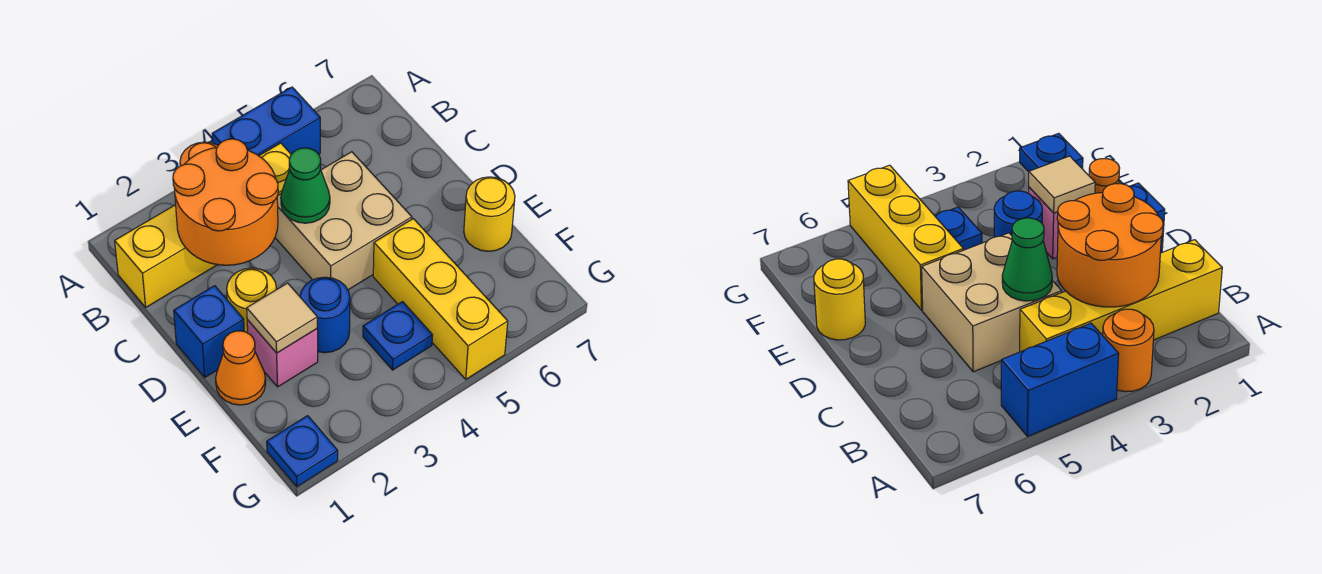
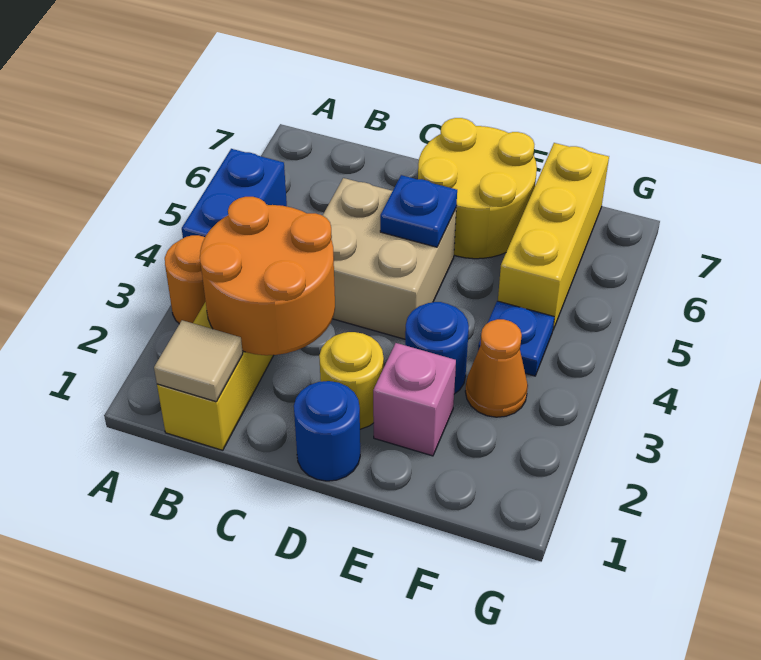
green cone C4 level 2 -> none
blue brick D1 level 1 -> blue round brick D1 level 1
orange cone E1 level 1 -> orange cone F3 level 1
tan tile E2 level 2 -> tan tile B1 level 2
yellow brick E5:G5 level 1 -> yellow brick F5:F7 level 1
yellow round brick E7 level 1 -> yellow round brick D6:E7 level 1
blue plate G1 level 1 -> blue plate D5 level 2

